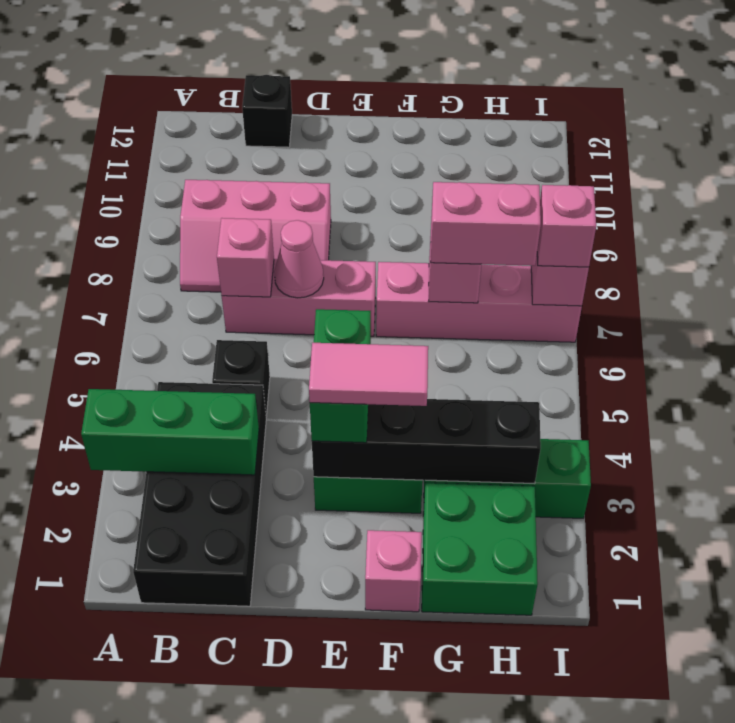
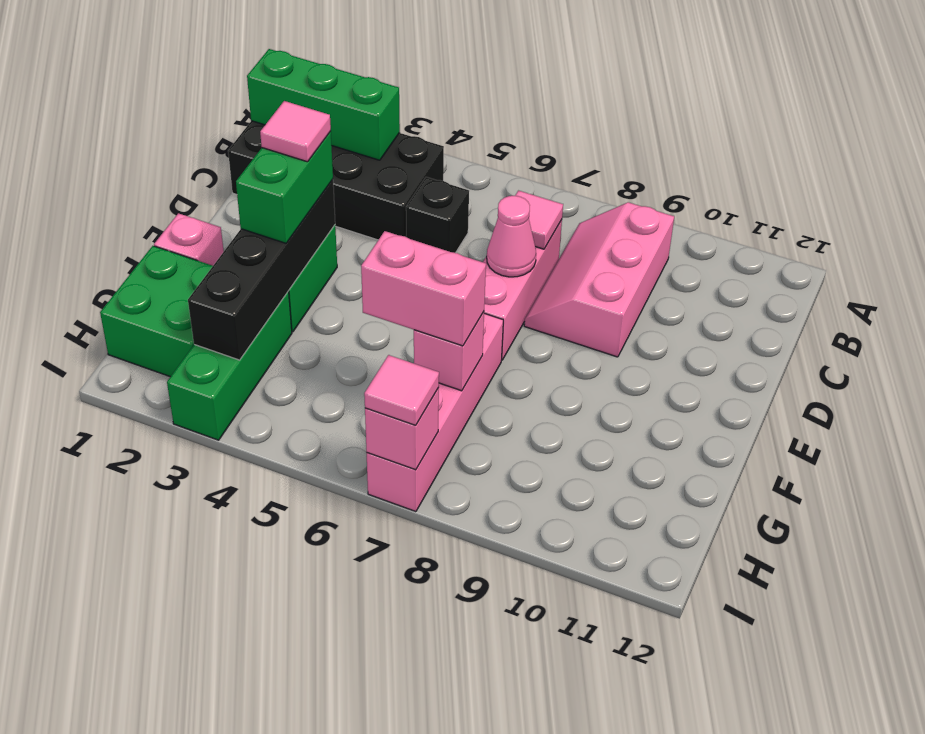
green brick A3:C3 level 2 -> green brick B1:B3 level 2
pink brick C7 level 2 -> pink tile C7 level 2
black brick C12 level 1 -> none
green brick E3:E4 level 3 -> green brick E3:F3 level 3
pink tile E3:F3 level 4 -> pink tile E3 level 4
pink brick G7:H7 level 3 -> pink brick G6:G7 level 3
pink brick I7 level 3 -> pink tile I7 level 3

